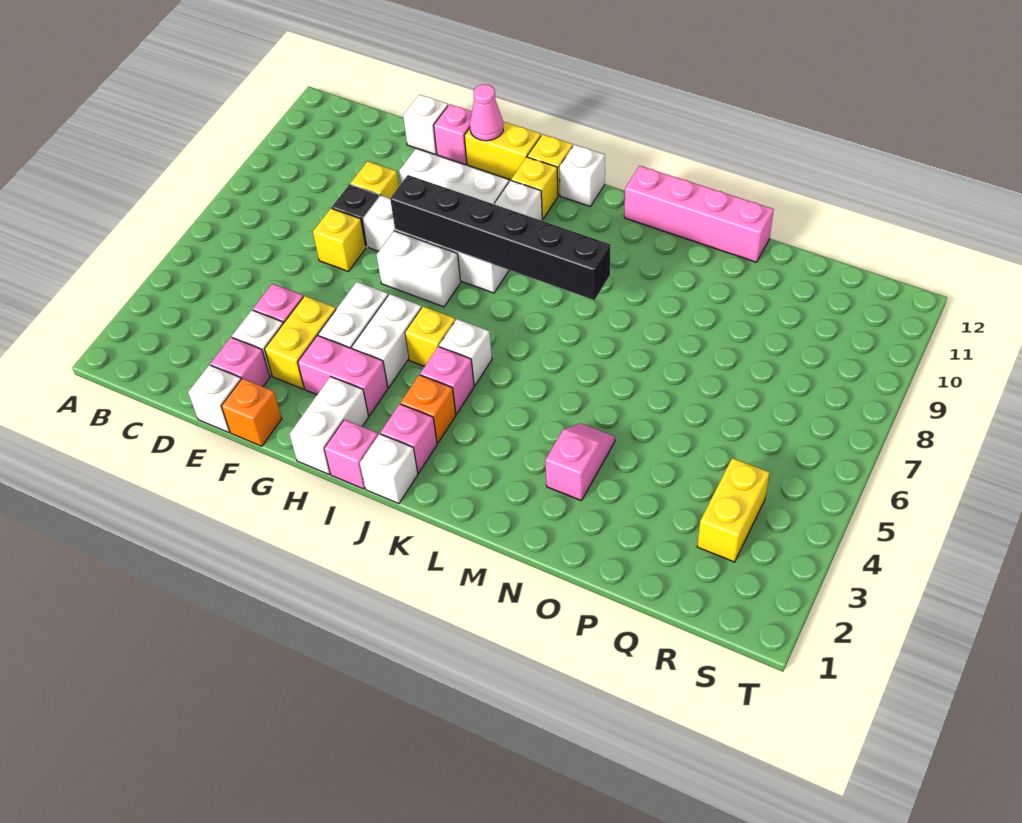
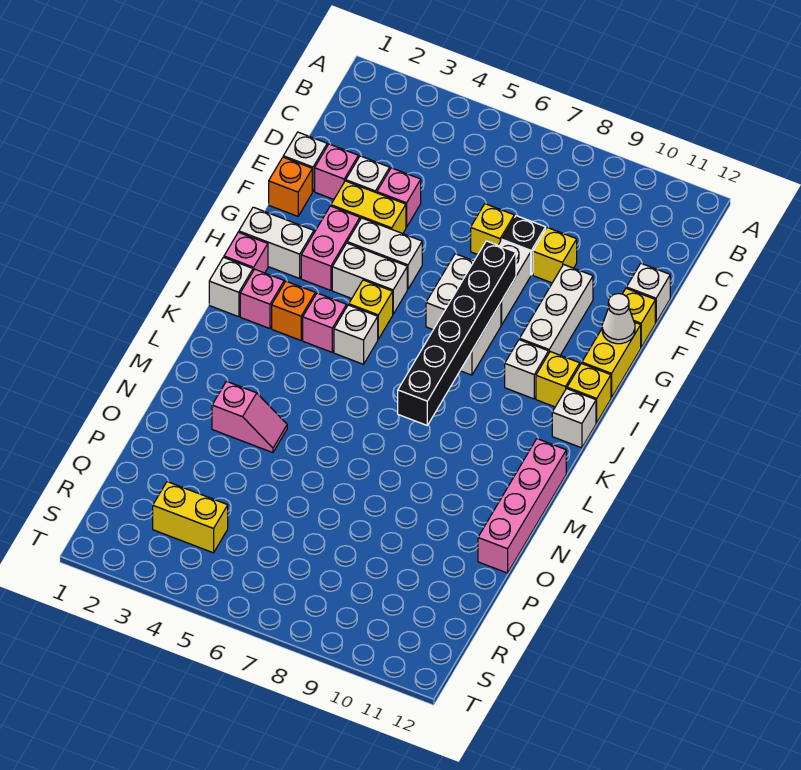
pink brick F12 level 1 -> yellow brick F12 level 1
pink cone G12 level 2 -> white cone G12 level 2

